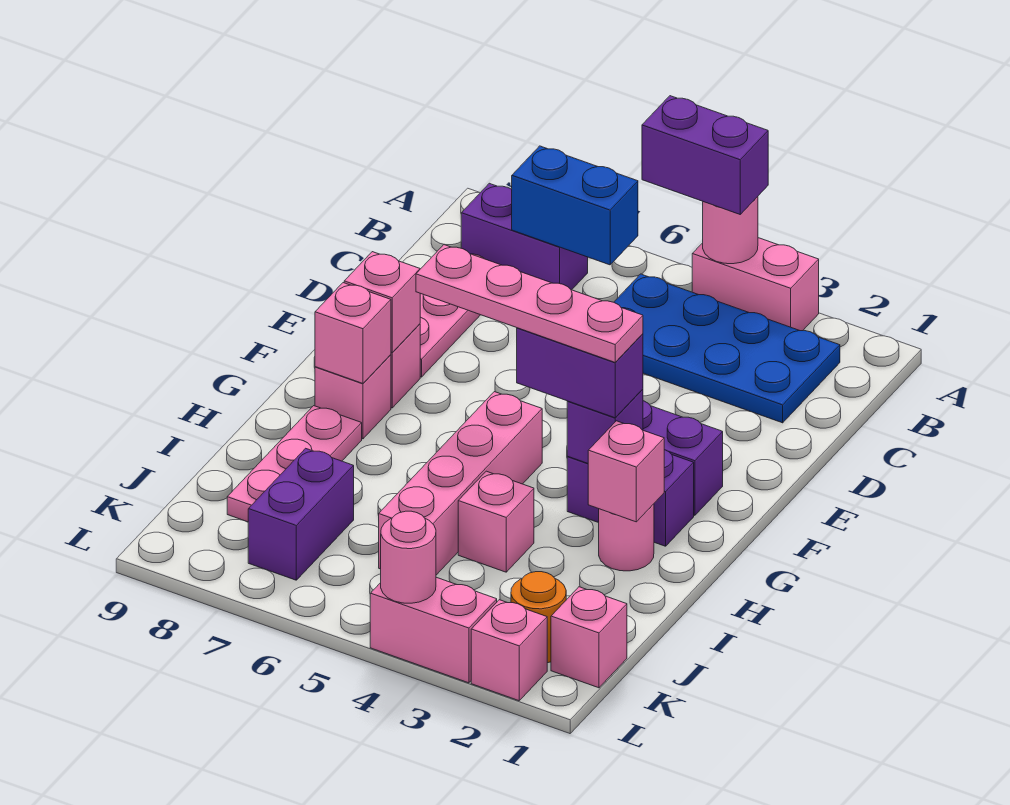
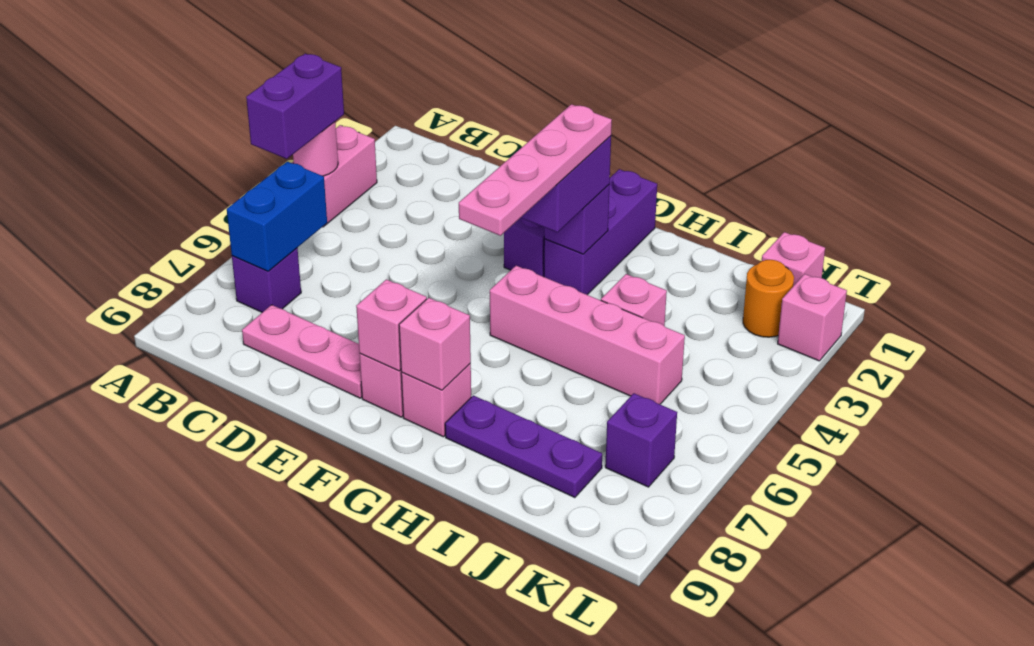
blue plate B2:C5 level 1 -> none
purple brick B7:B8 level 1 -> purple brick B7 level 1
purple brick G2:G3 level 1 -> purple brick G1:G3 level 1
pink round brick H2 level 1 -> none
pink brick H2 level 2 -> none
pink plate H8:J8 level 1 -> purple plate H8:J8 level 1
purple brick J7:K7 level 1 -> purple brick K7 level 1
pink brick L3:L4 level 1 -> none
pink round brick L4 level 2 -> none

